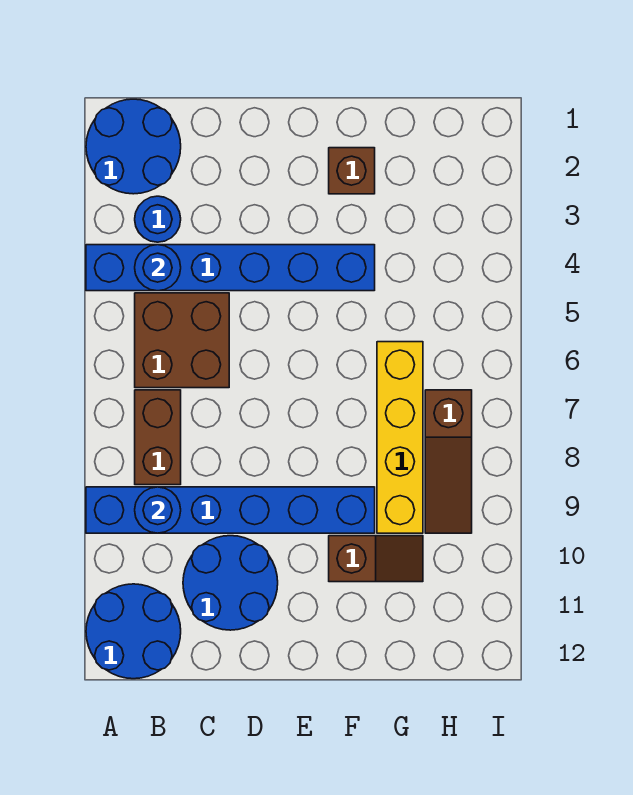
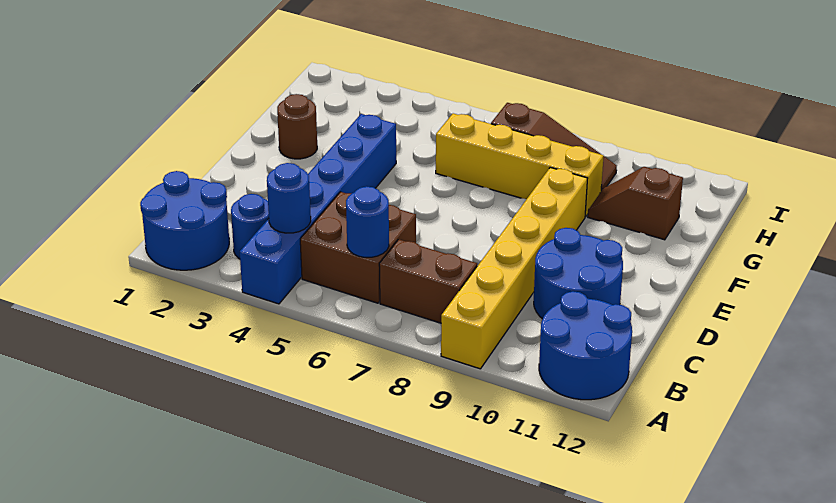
blue brick A9:F9 level 1 -> yellow brick A9:F9 level 1
blue round brick B9 level 2 -> blue round brick B6 level 2
brown brick F2 level 1 -> brown round brick F2 level 1
brown slope F10:G10 level 1 top F -> brown slope G10:G11 level 1 top 11

